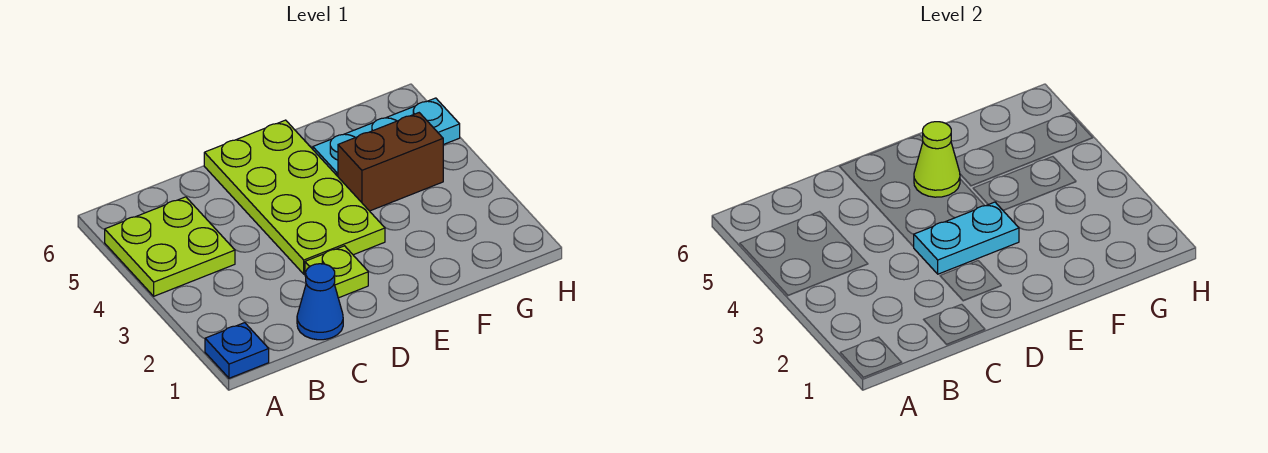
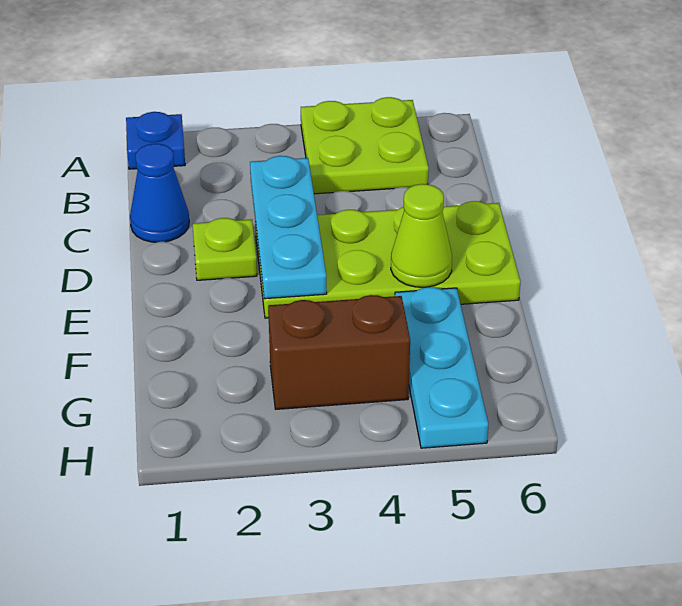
cyan plate D3:E3 level 2 -> cyan plate C3:E3 level 2
brown brick F4:G4 level 1 -> brown brick G3:G4 level 1

